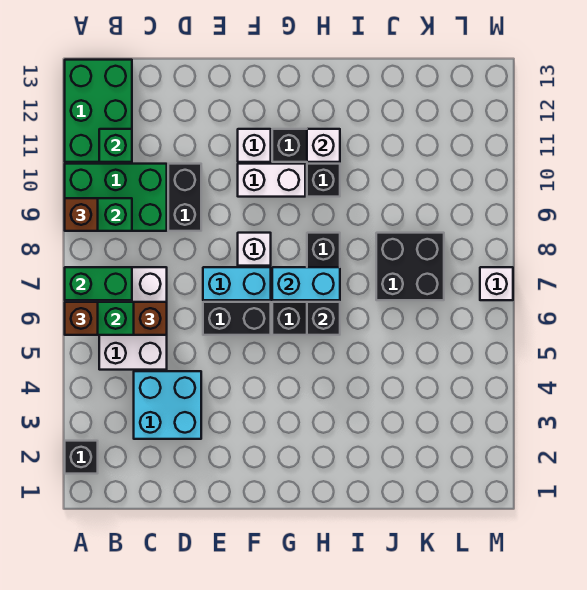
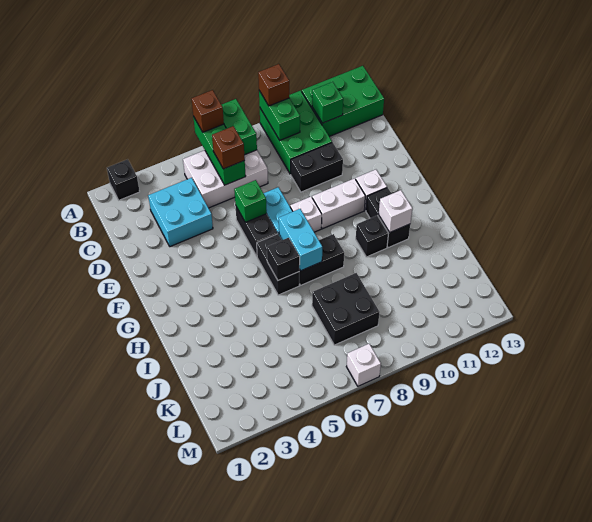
none -> green brick E6 level 2
white brick F10:G10 level 1 -> white brick F9:F10 level 1

